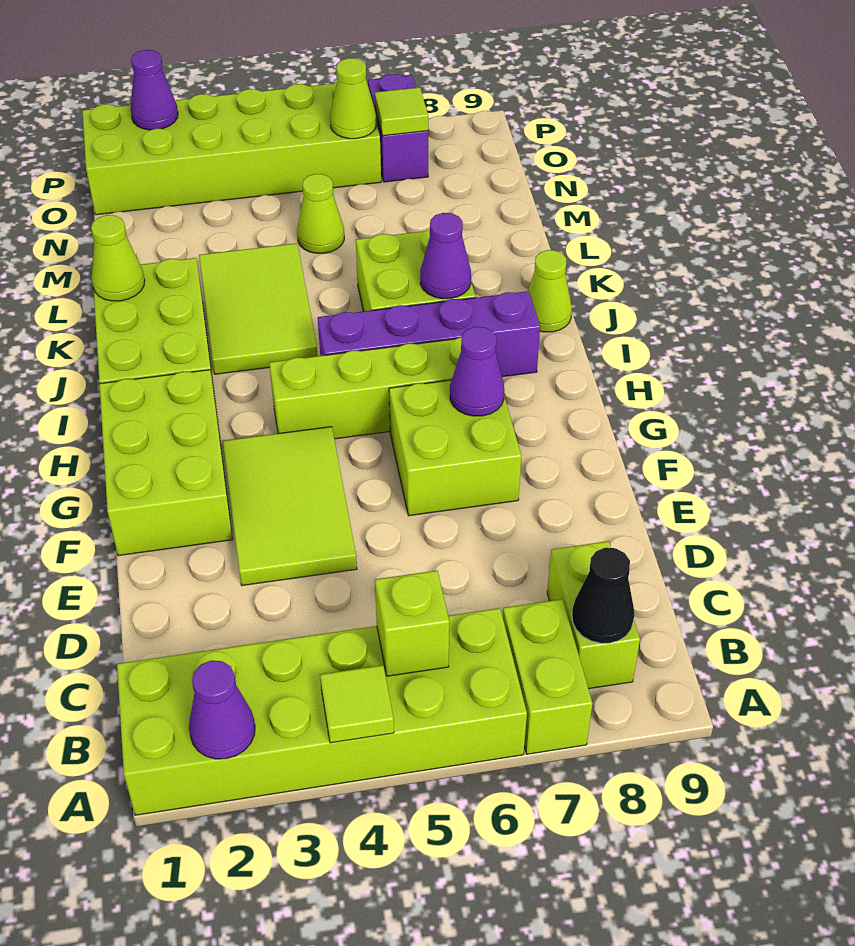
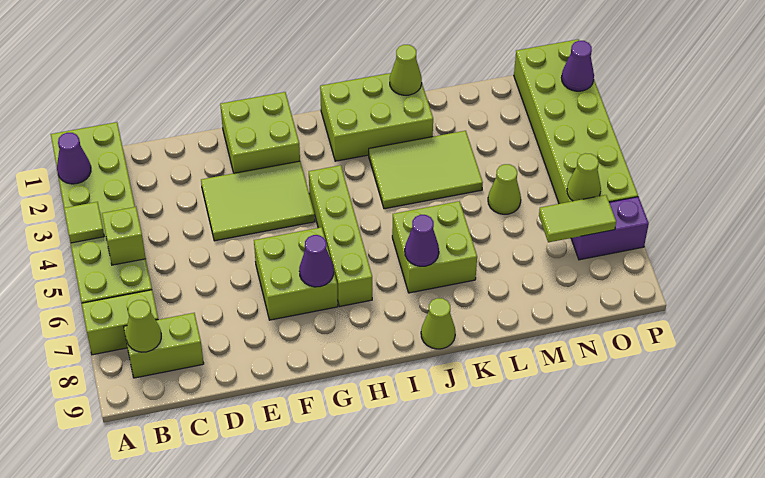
black cone B8 level 2 -> lime cone B8 level 2
lime brick F1:H2 level 1 -> lime brick F1:G2 level 1
purple brick I5:I8 level 1 -> none
lime tile O7 level 2 -> lime tile N7:O7 level 2

